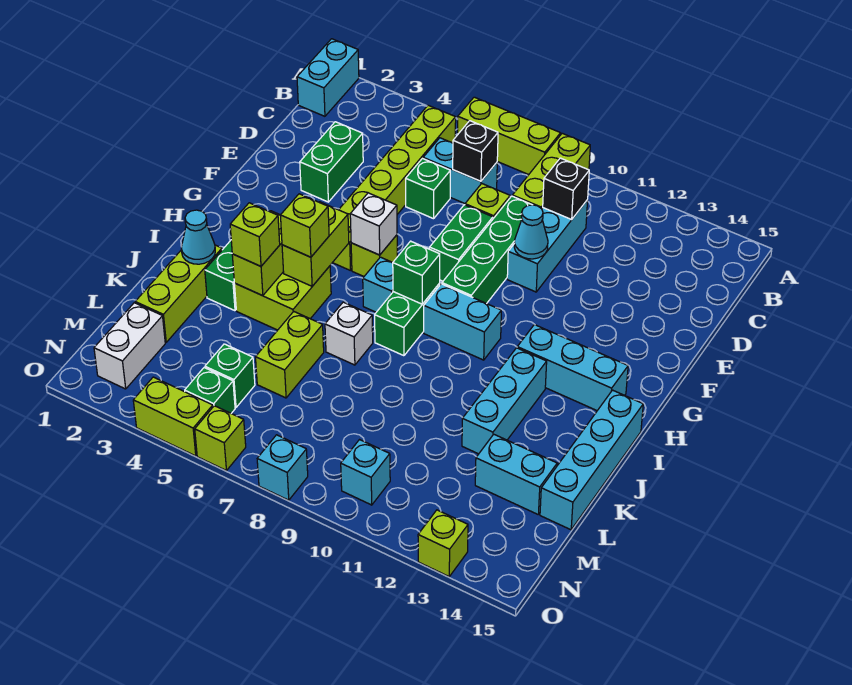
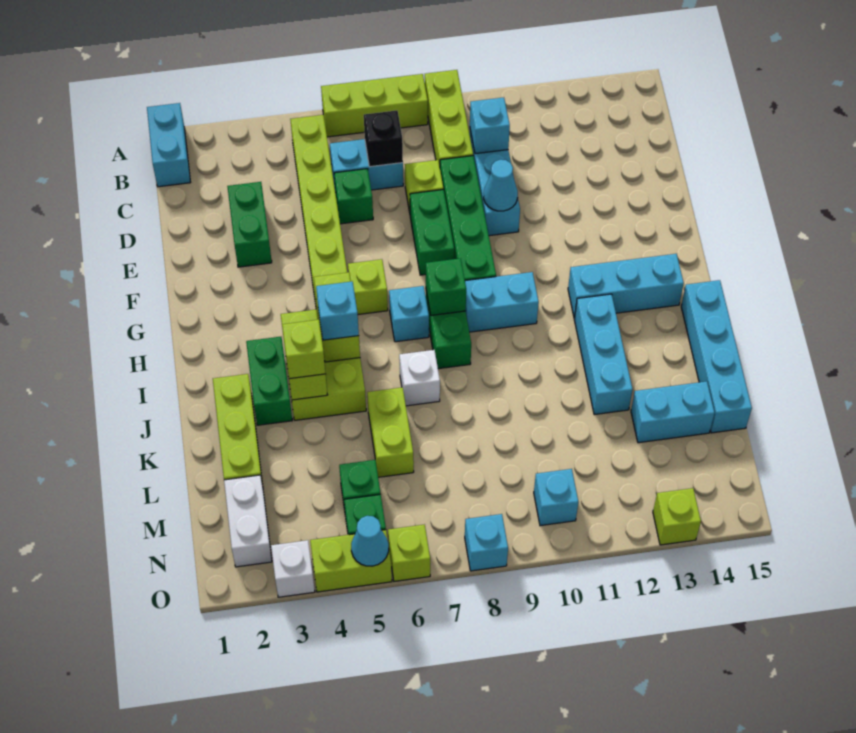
black brick C10 level 2 -> cyan brick C10 level 2
white brick G6 level 2 -> white brick O3 level 1
lime brick I5 level 3 -> cyan brick I5 level 3
cyan cone J2 level 2 -> cyan cone O5 level 2

